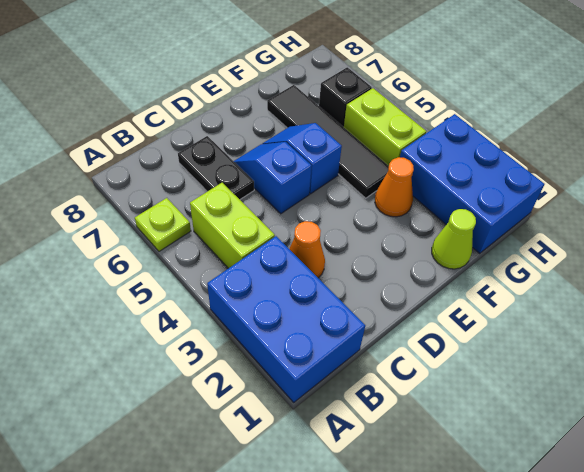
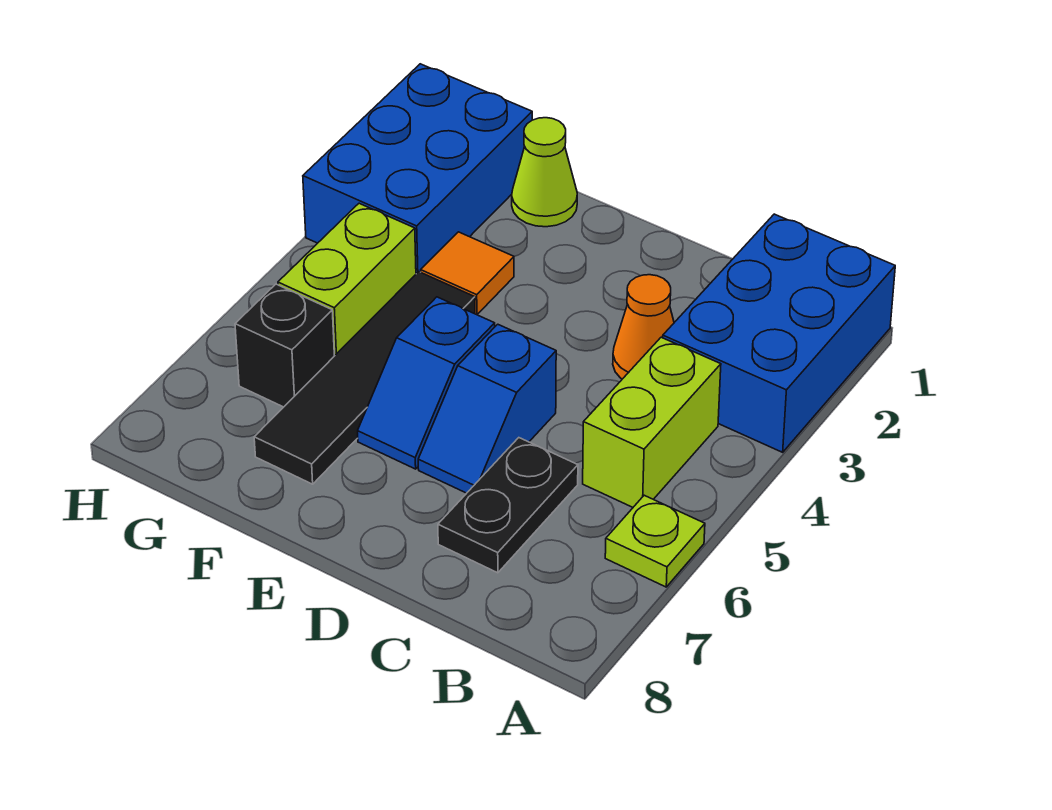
orange cone F3 level 1 -> orange tile F3 level 1

